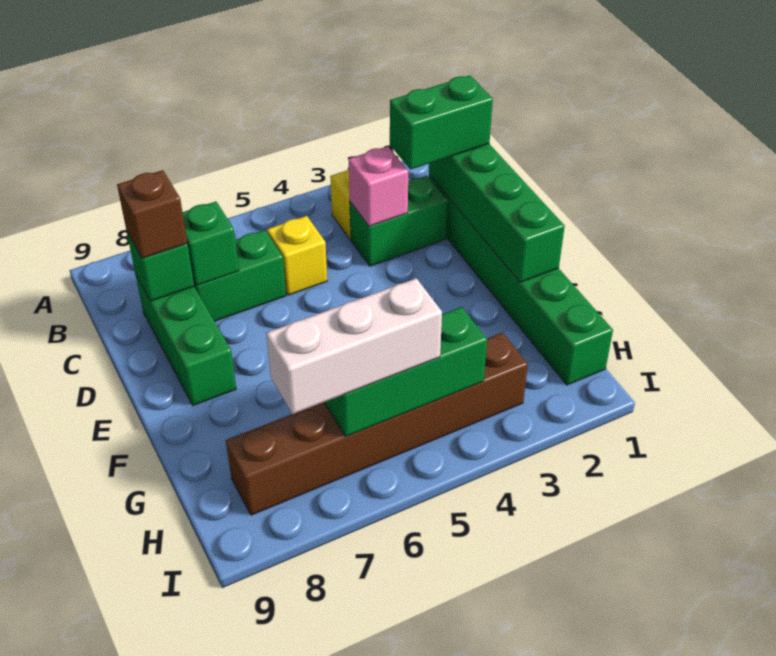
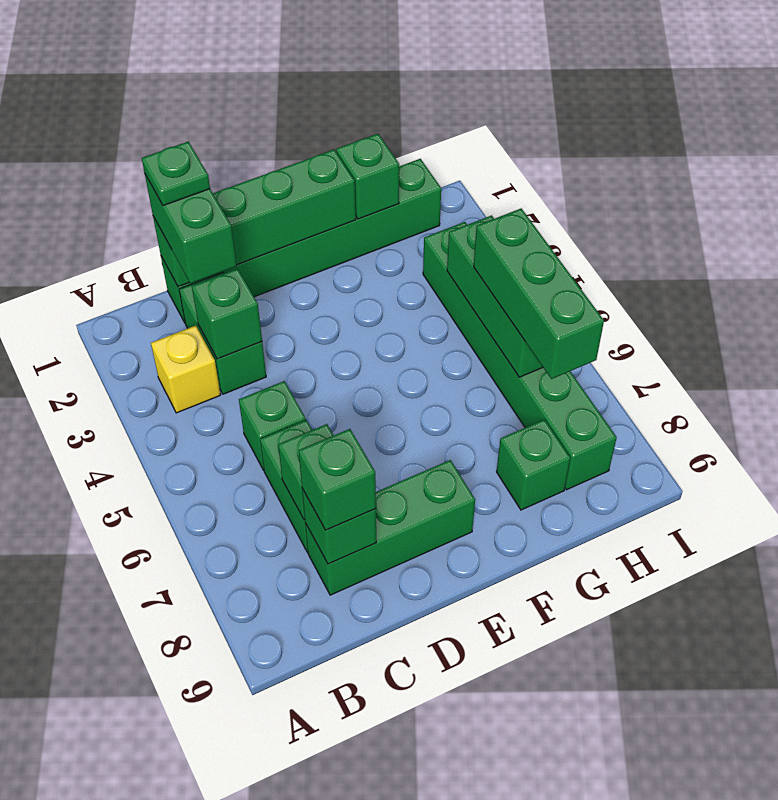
none -> green plate C1 level 4
pink brick C3 level 2 -> green brick C3 level 2
yellow brick C5 level 1 -> green brick C5 level 1
brown brick C8 level 3 -> green brick C8 level 3
none -> green brick G1 level 2
none -> green brick G8 level 1
brown brick H3:H8 level 1 -> green brick H3:H8 level 1
white brick H5:H7 level 3 -> green brick H5:H7 level 3

